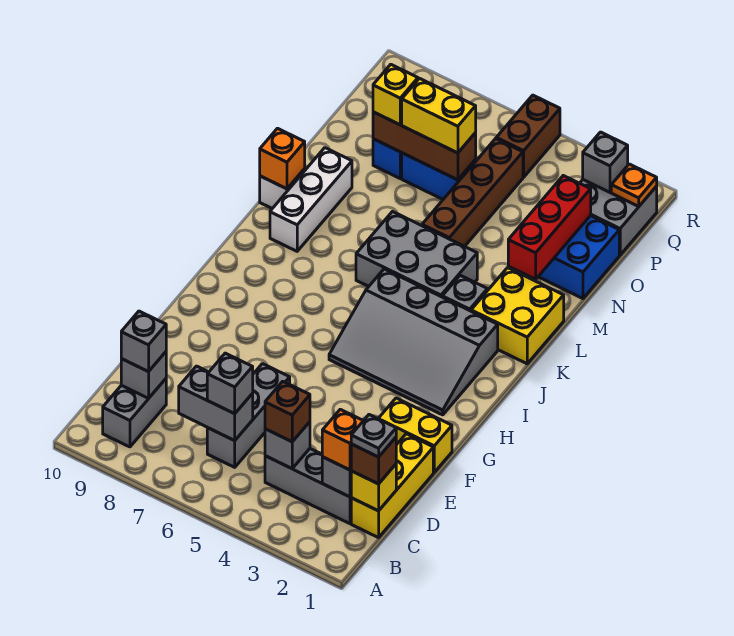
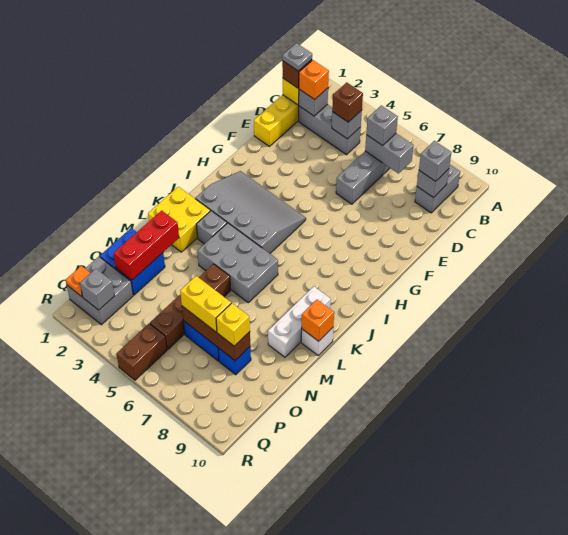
yellow brick F1:F2 level 1 -> none

